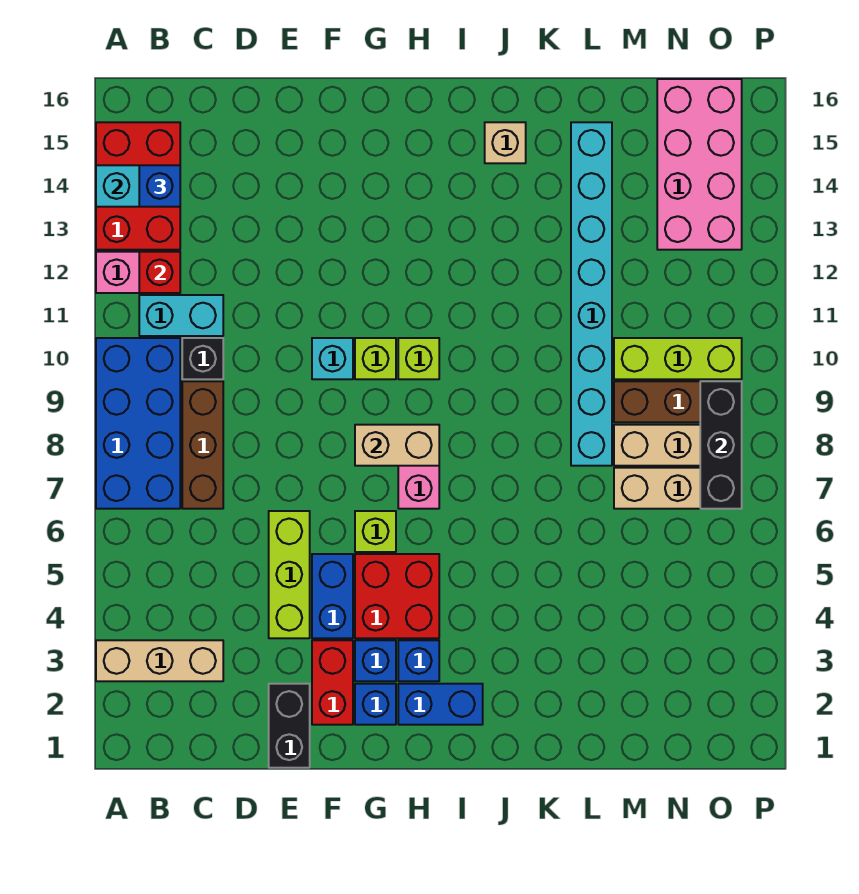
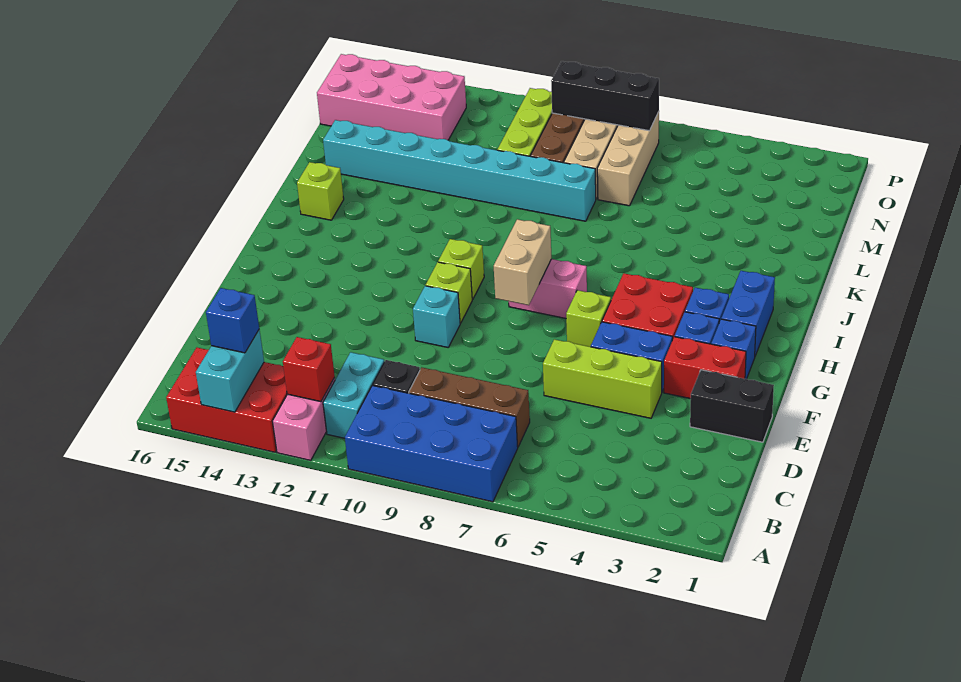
tan brick A3:C3 level 1 -> none
tan brick J15 level 1 -> lime brick J15 level 1

